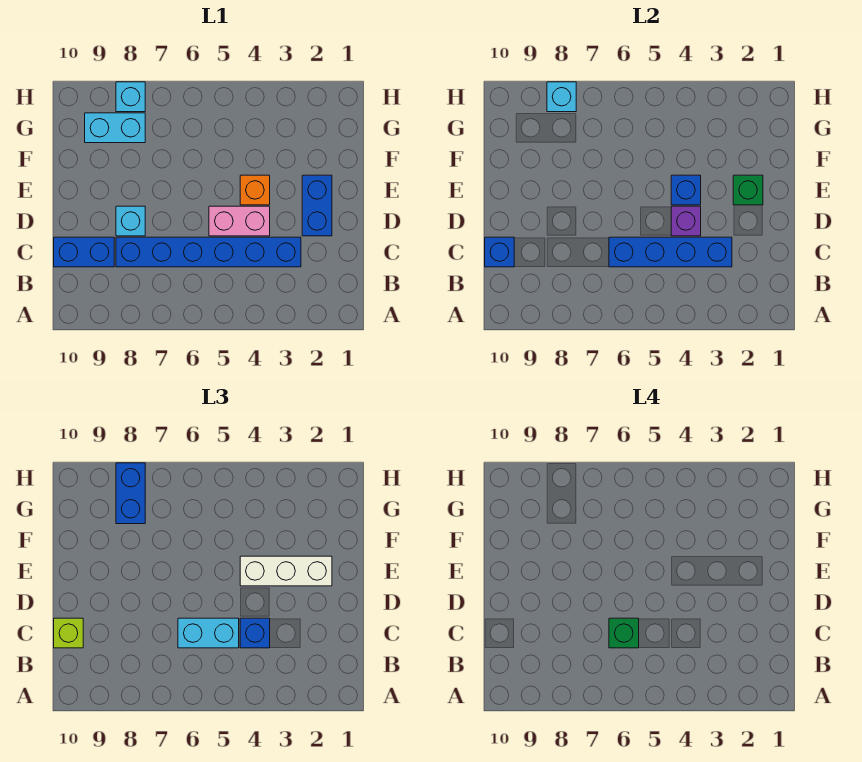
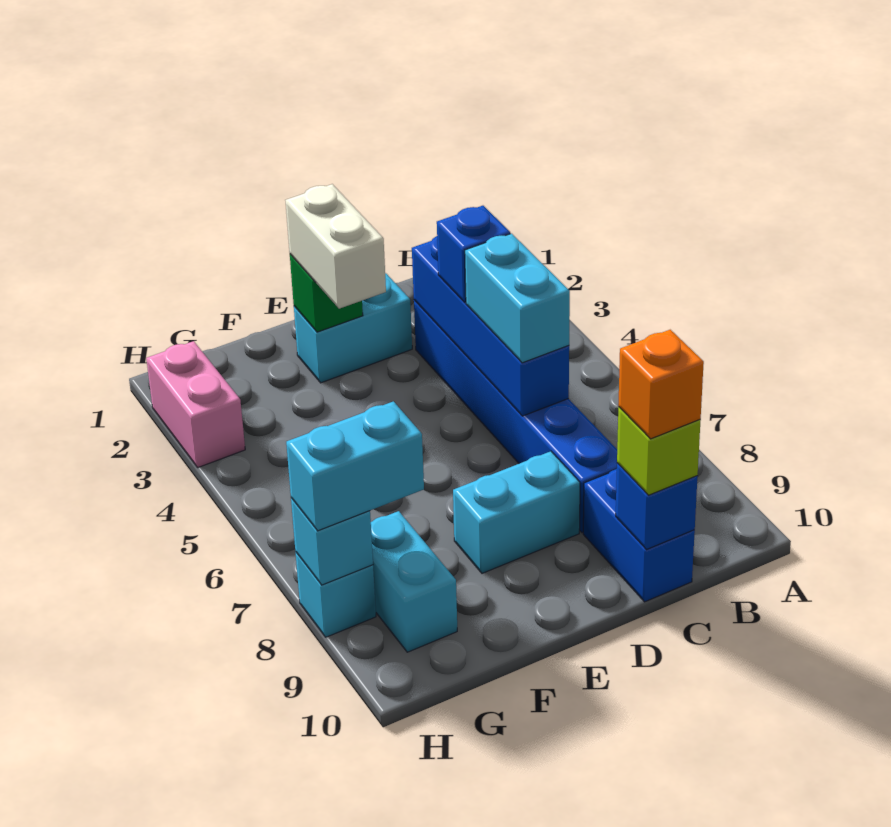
green brick C6 level 4 -> none
blue brick D2:E2 level 1 -> cyan brick D2:E2 level 1
pink brick D4:D5 level 1 -> pink brick H2:H3 level 1
purple brick D4 level 2 -> none
cyan brick D8 level 1 -> cyan brick D8:E8 level 1
white brick E2:E4 level 3 -> white brick E2:E3 level 3
orange brick E4 level 1 -> orange brick C10 level 4
blue brick E4 level 2 -> none
blue brick G8:H8 level 3 -> cyan brick G8:H8 level 3

